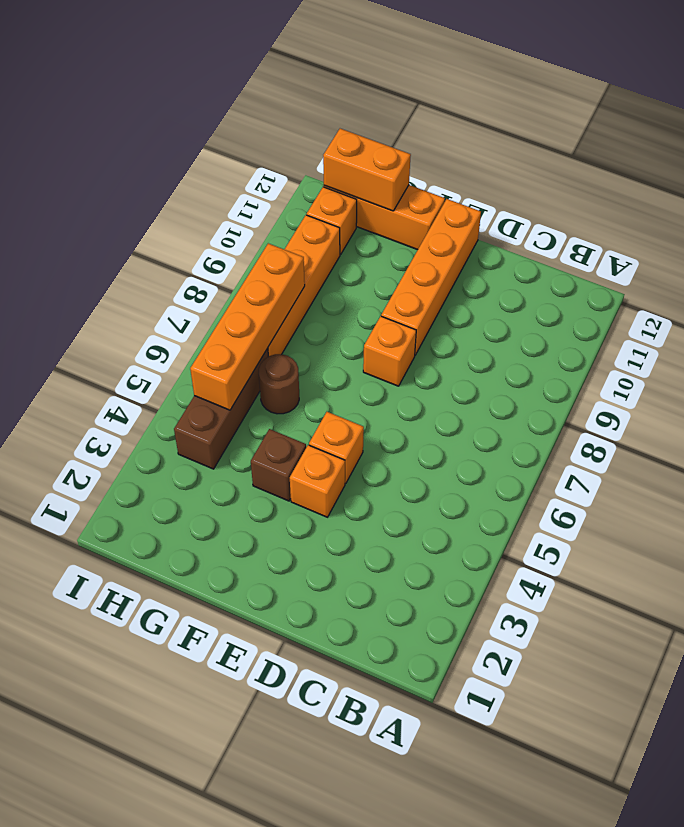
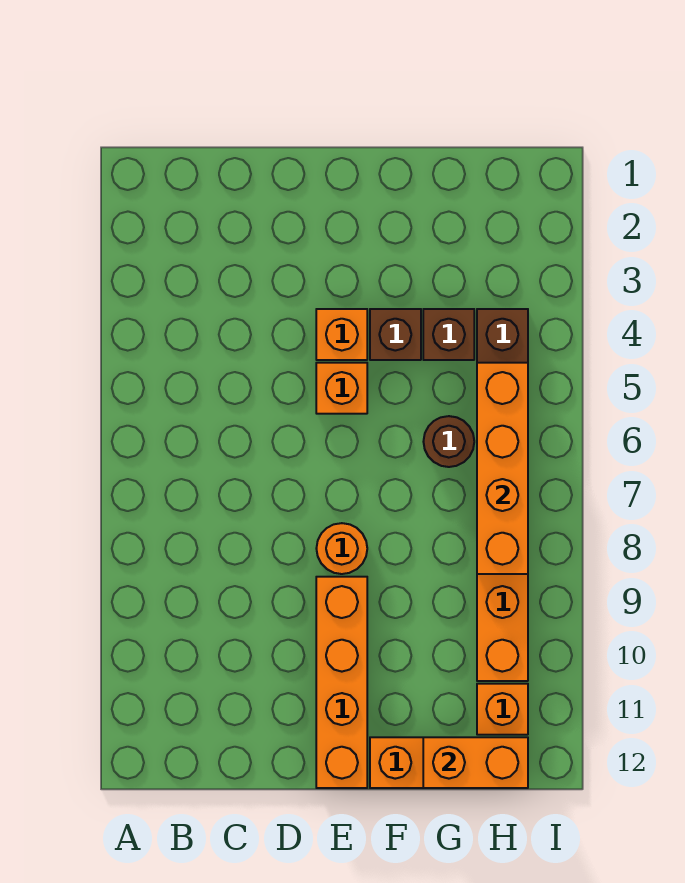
orange brick E8 level 1 -> orange round brick E8 level 1
none -> brown brick G4 level 1

